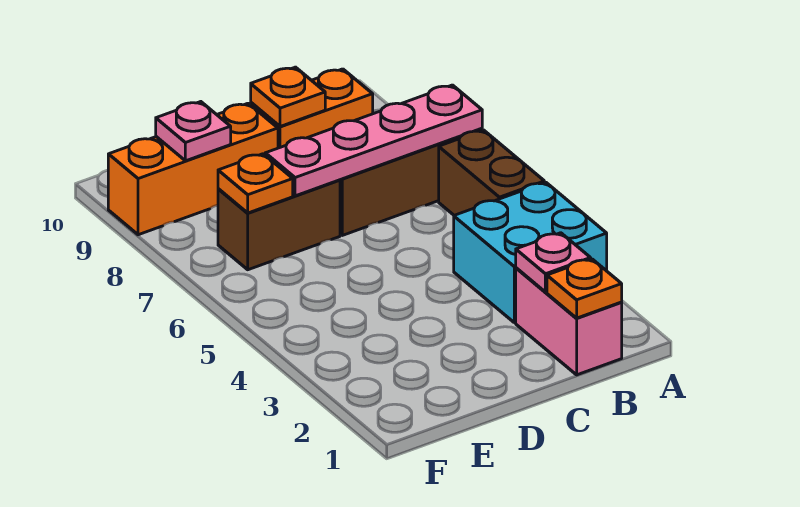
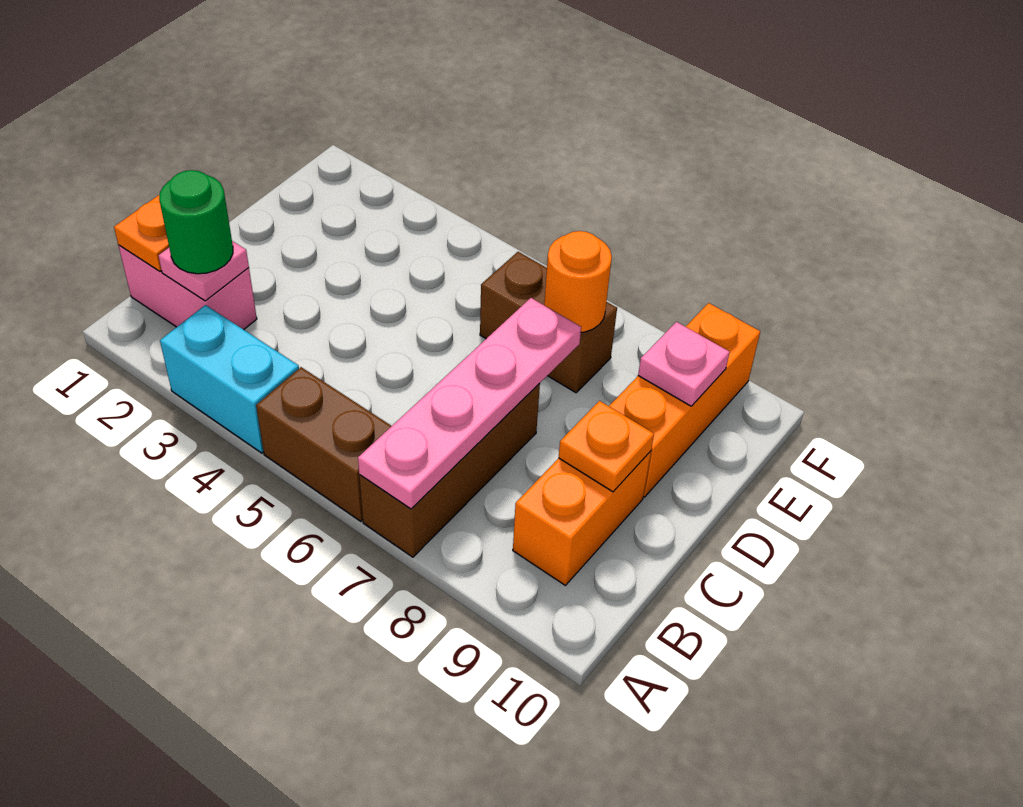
cyan brick A3:B4 level 1 -> cyan brick A3:A4 level 1
none -> green round brick B2 level 3
brown brick D7:E7 level 1 -> brown brick E6:E7 level 1
orange plate E7 level 2 -> orange round brick E7 level 2

